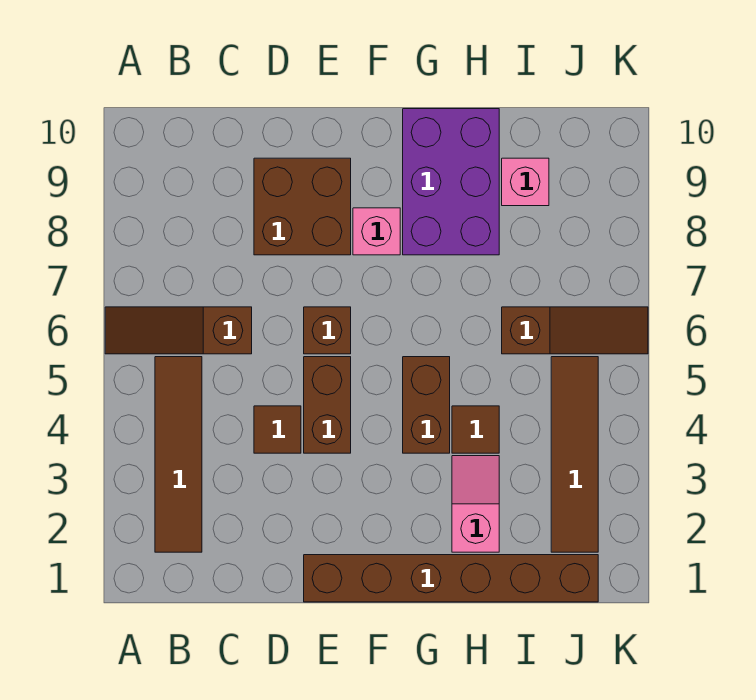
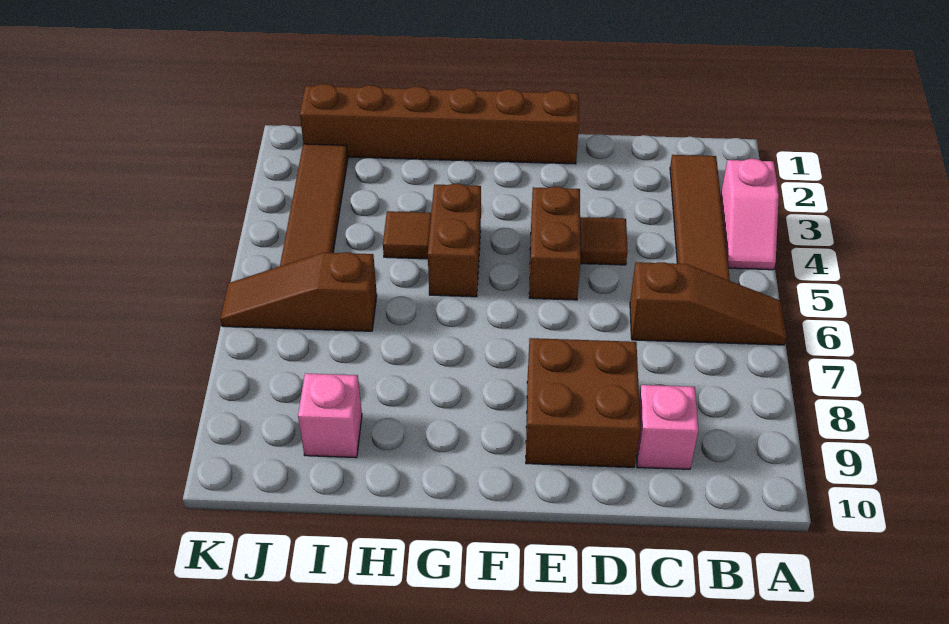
brown brick E6 level 1 -> none
pink brick F8 level 1 -> pink brick C9 level 1
purple brick G8:H10 level 1 -> none
pink slope H2:H3 level 1 top 2 -> pink slope A3:A4 level 1 top 3

